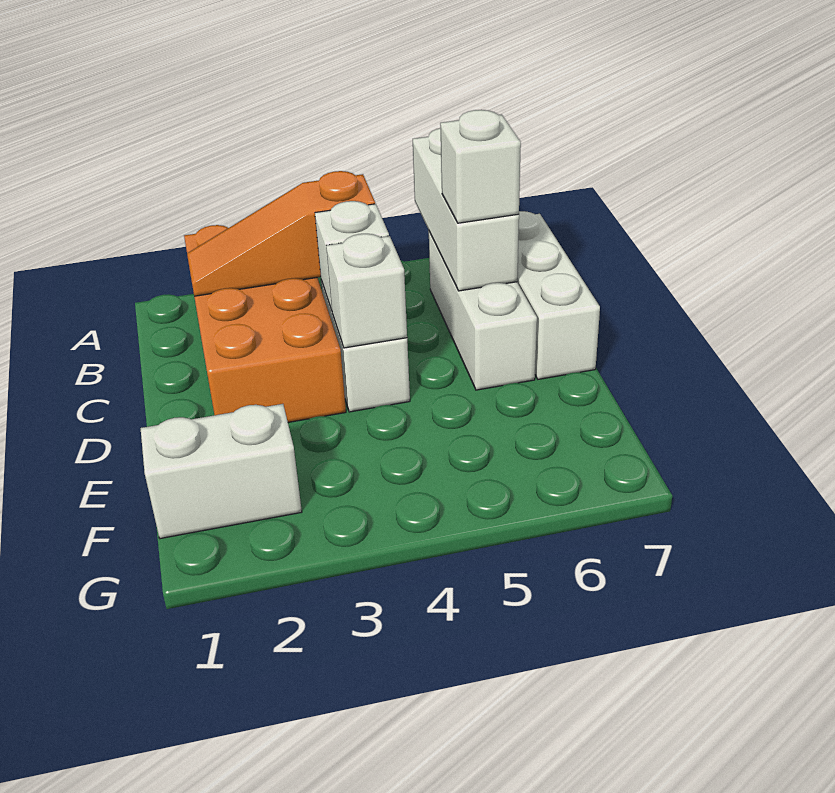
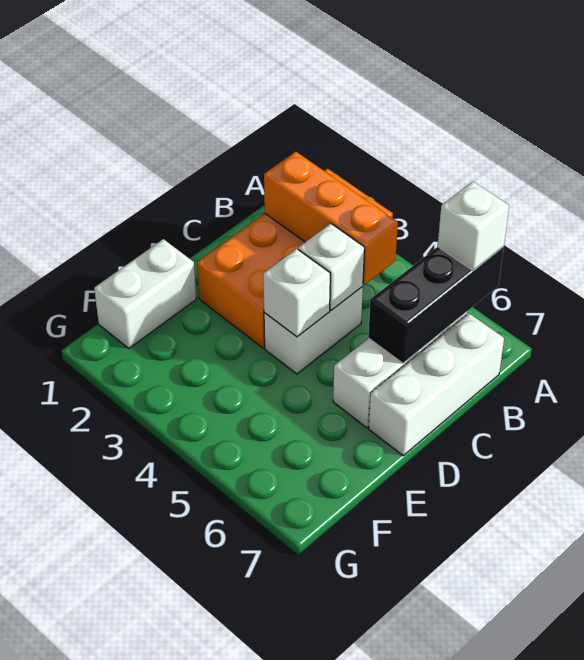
white brick A6:C6 level 2 -> black brick A6:C6 level 2
orange slope B2:B4 level 2 top 4 -> orange brick B2:B4 level 2
white brick C6 level 3 -> white brick A6 level 3
white brick F1:F2 level 1 -> white brick E1:F1 level 1

